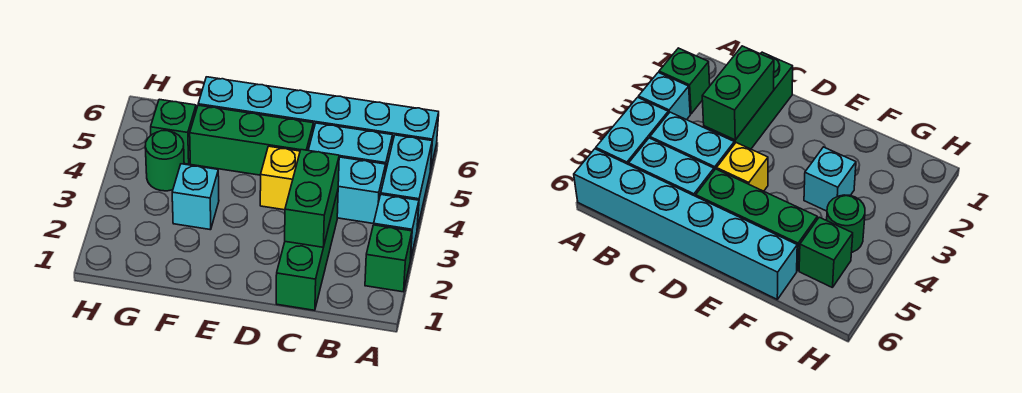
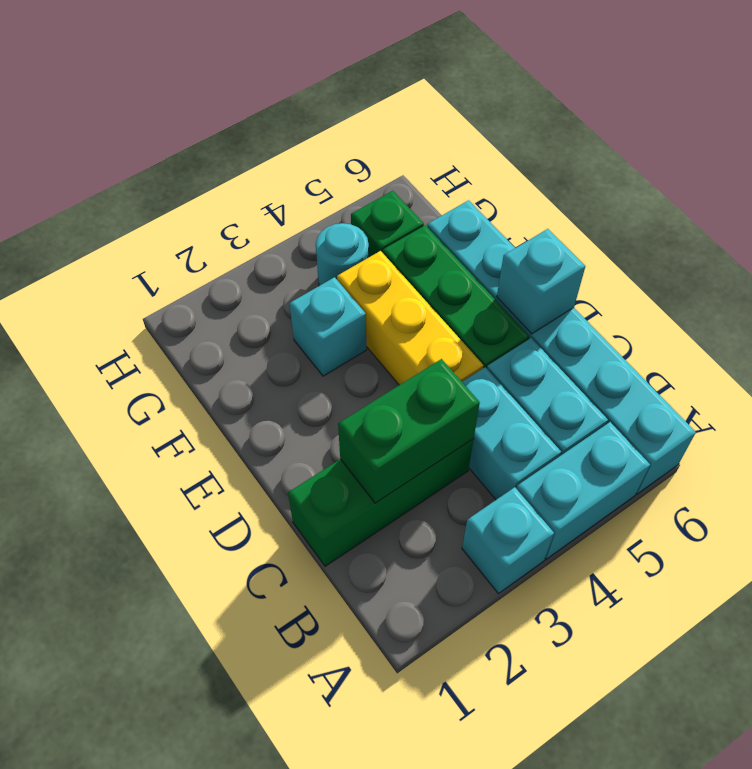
green brick A2 level 1 -> none
yellow brick D4 level 1 -> yellow brick D4:F4 level 1
none -> cyan brick D6 level 2
green round brick G4 level 1 -> cyan round brick G4 level 1

